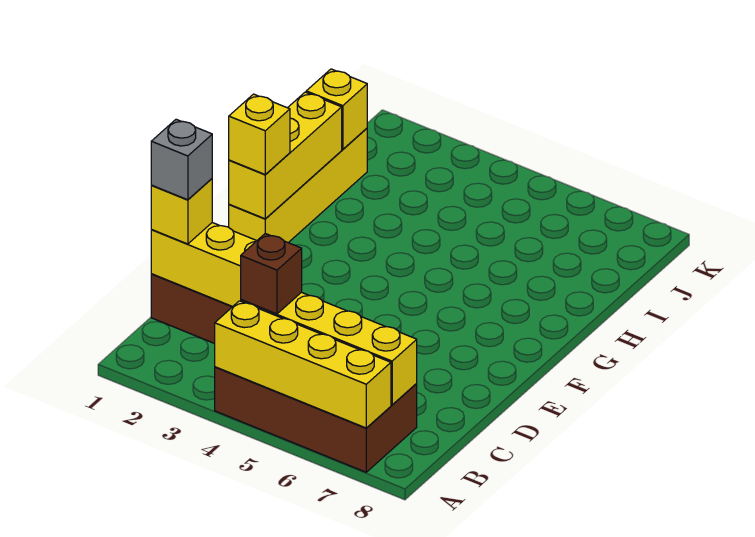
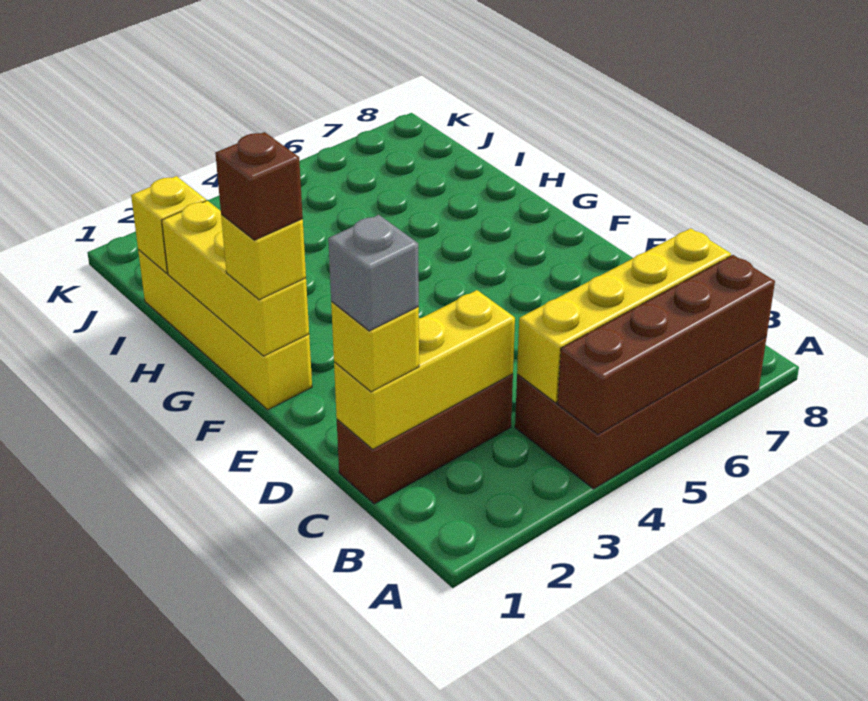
yellow brick A4:A7 level 2 -> brown brick A4:A7 level 2
brown brick B4 level 3 -> brown brick F1 level 4

